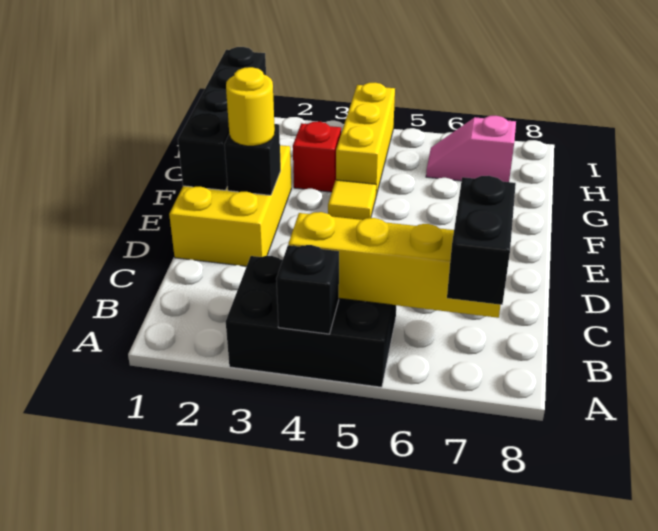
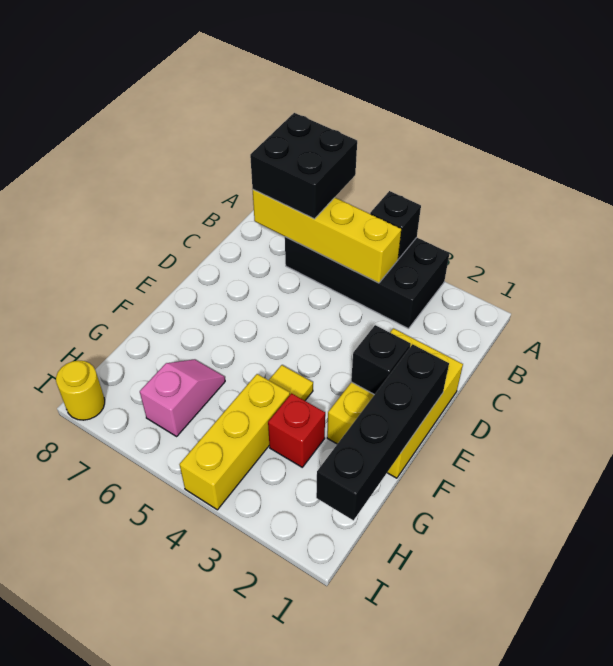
black brick A3:B5 level 1 -> black brick A3:B6 level 1
black brick A7:B7 level 3 -> black brick A6:B7 level 3
yellow round brick E2 level 3 -> yellow round brick I8 level 1
pink slope H6:H7 level 1 top 7 -> pink slope G6:H6 level 1 top H

